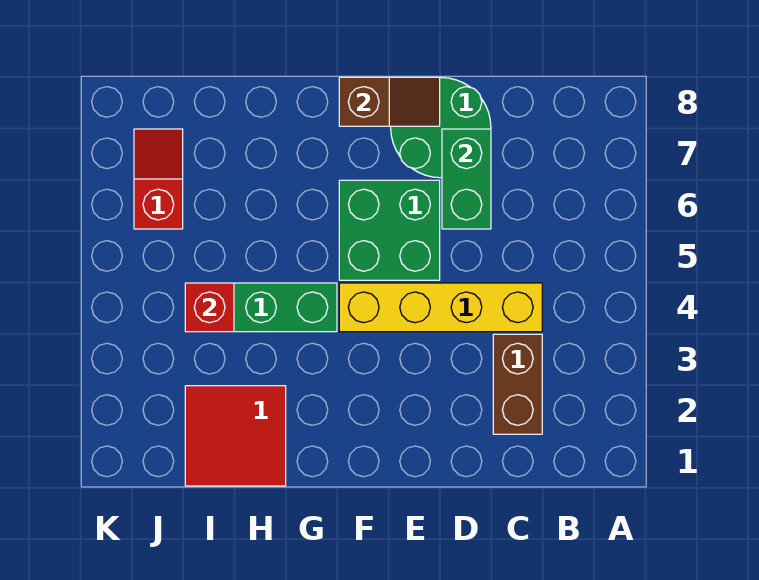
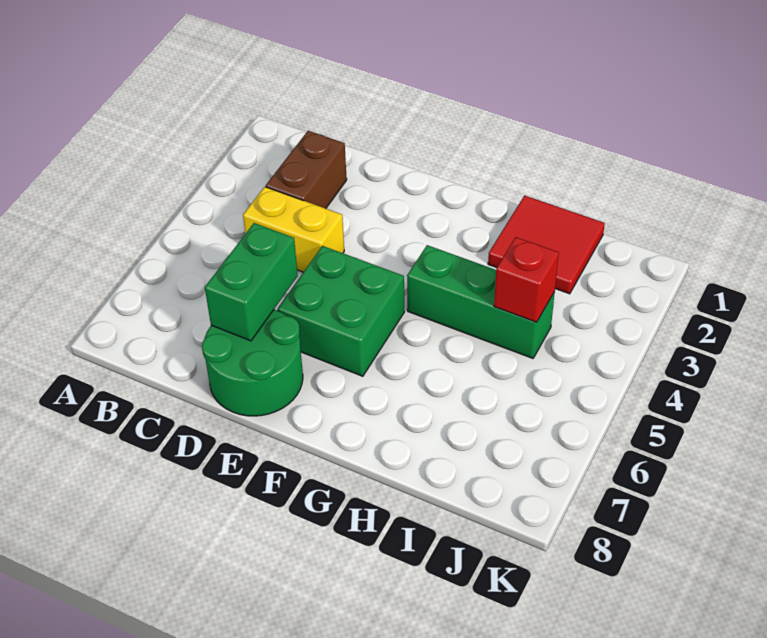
yellow brick C4:F4 level 1 -> yellow brick C4:D4 level 1
brown slope E8:F8 level 2 top F -> none
red slope J6:J7 level 1 top 6 -> none

